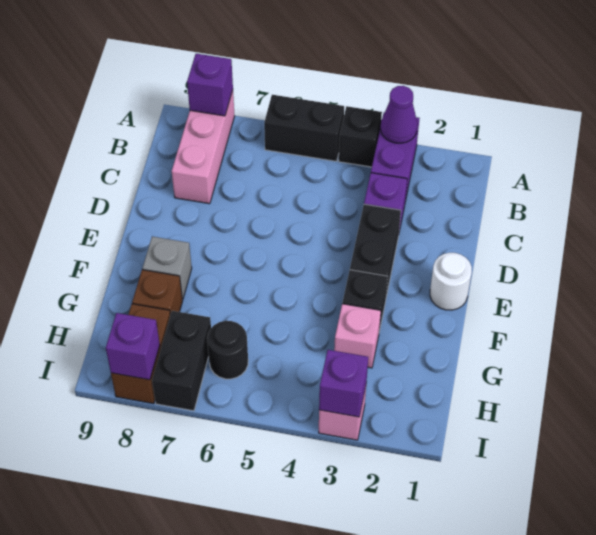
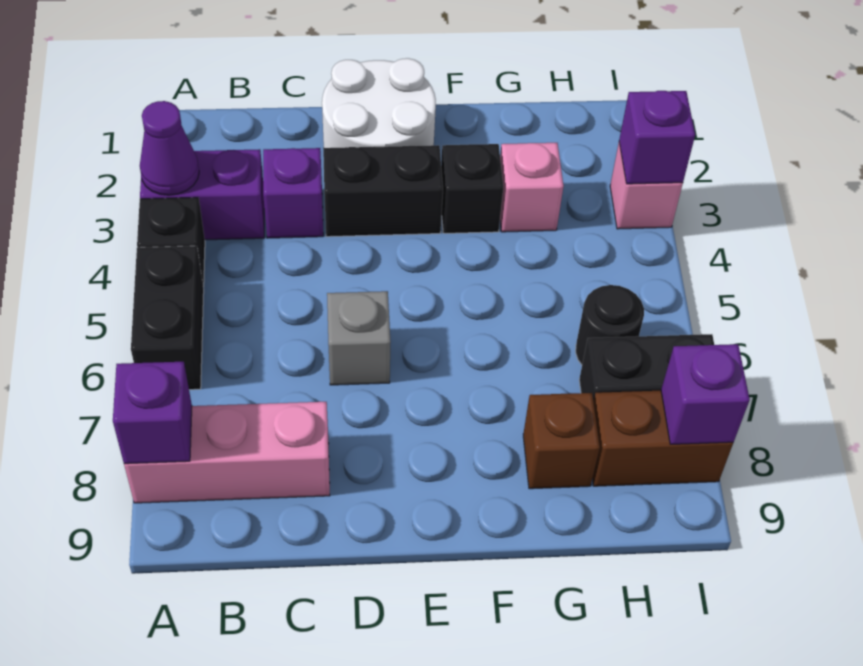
white round brick E1 level 1 -> white round brick D1:E2 level 1
grey brick F8 level 1 -> grey brick D6 level 1

